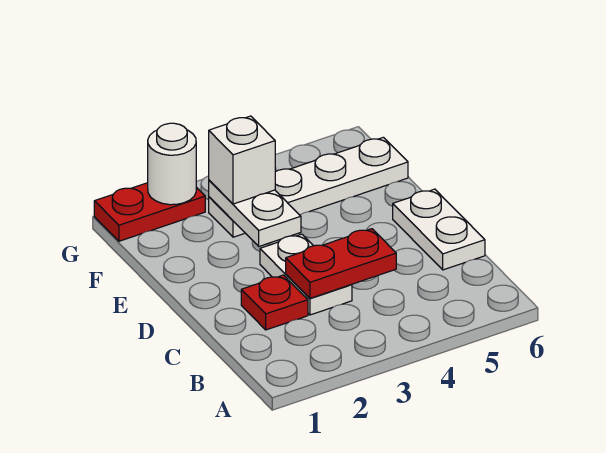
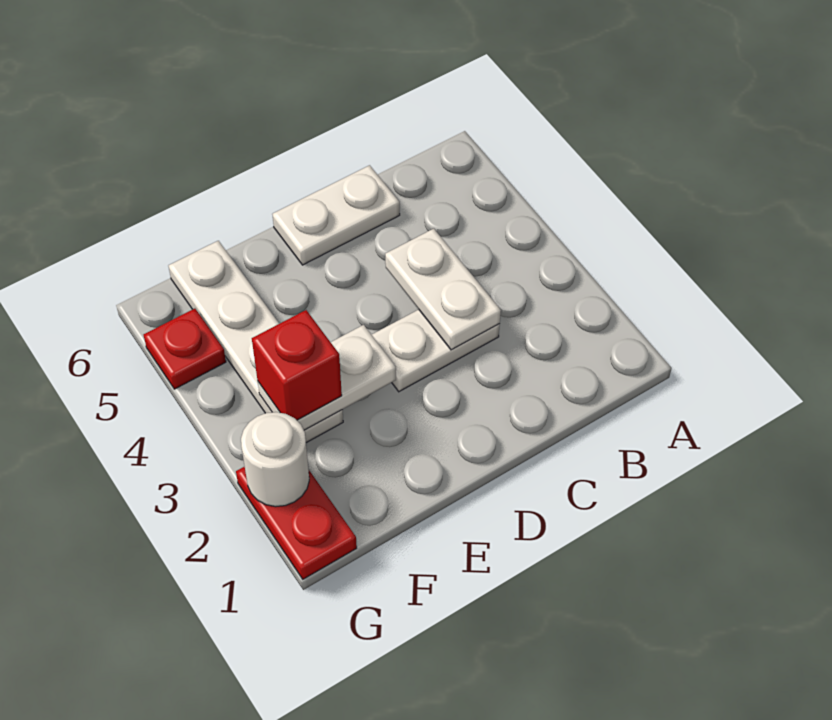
red plate C2 level 1 -> red plate G5 level 1
red plate C3:C4 level 2 -> white plate C3:C4 level 2
white brick F3 level 3 -> red brick F3 level 3

